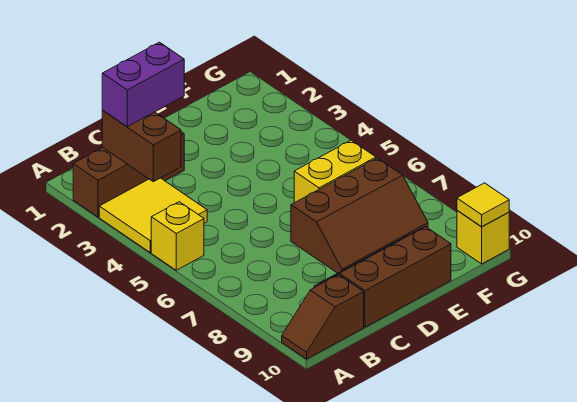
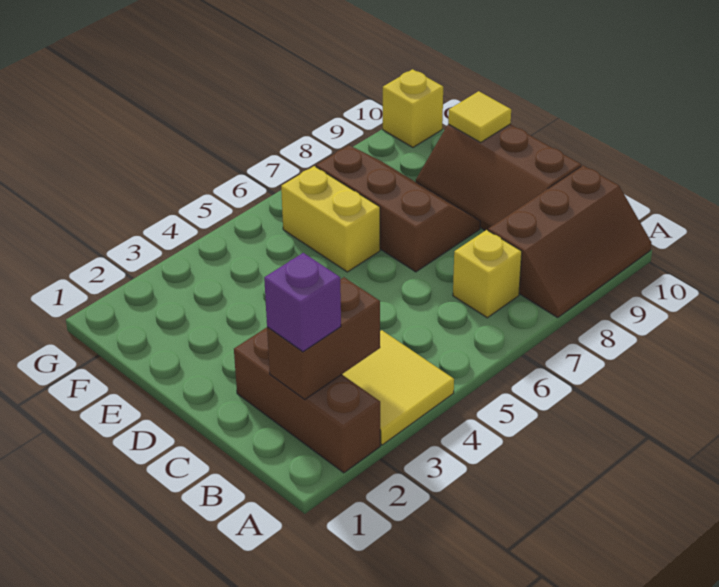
yellow brick A5 level 1 -> yellow brick B7 level 1
brown slope A10:B10 level 1 top B -> brown slope A8:B10 level 1 top B
purple brick B2:C2 level 3 -> purple brick B2 level 3
yellow tile G10 level 2 -> yellow tile E10 level 2

